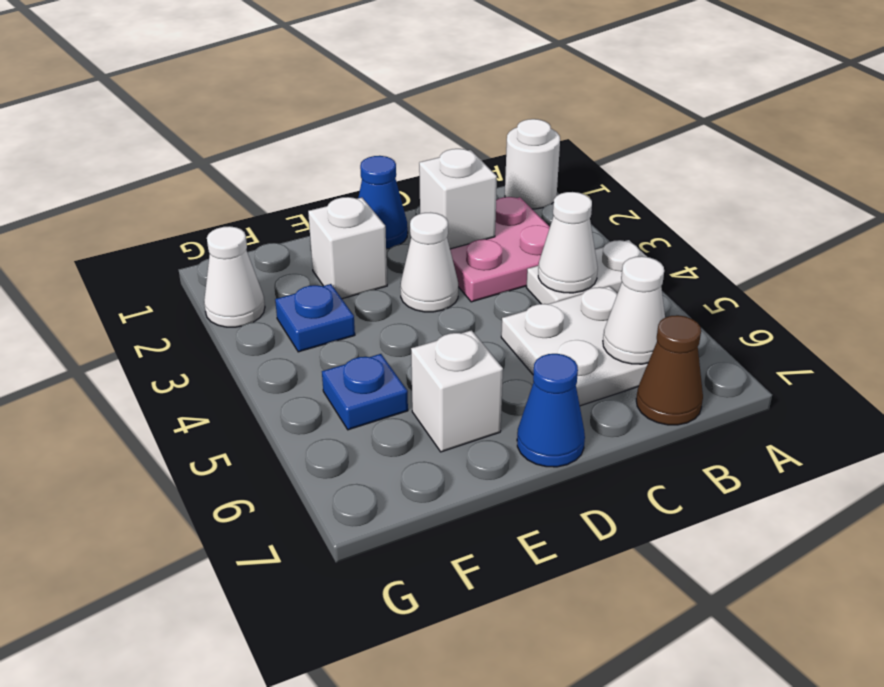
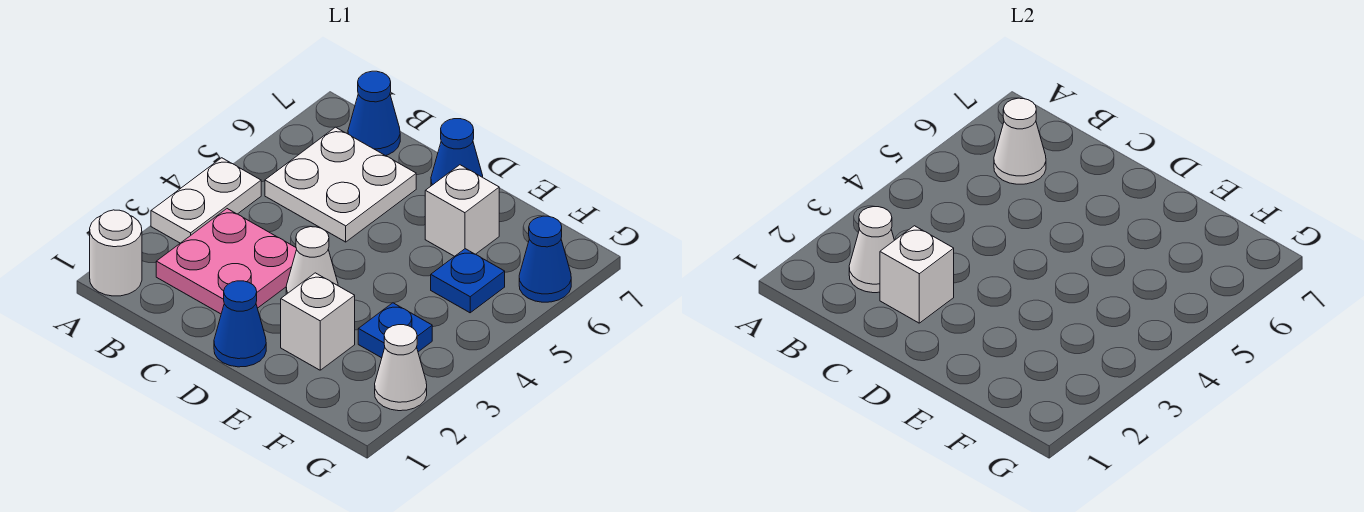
white plate A4:B4 level 1 -> white plate A3:A4 level 1
white cone B4 level 2 -> white cone B2 level 2
brown cone B7 level 1 -> blue cone B7 level 1
none -> blue cone G6 level 1

